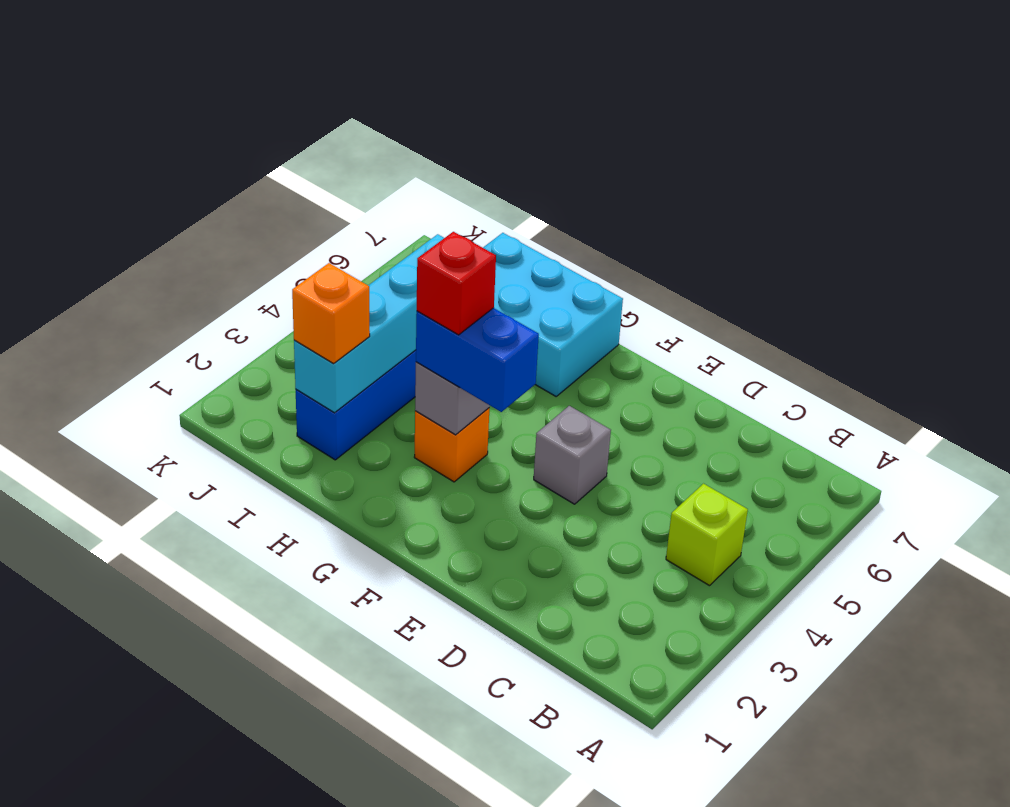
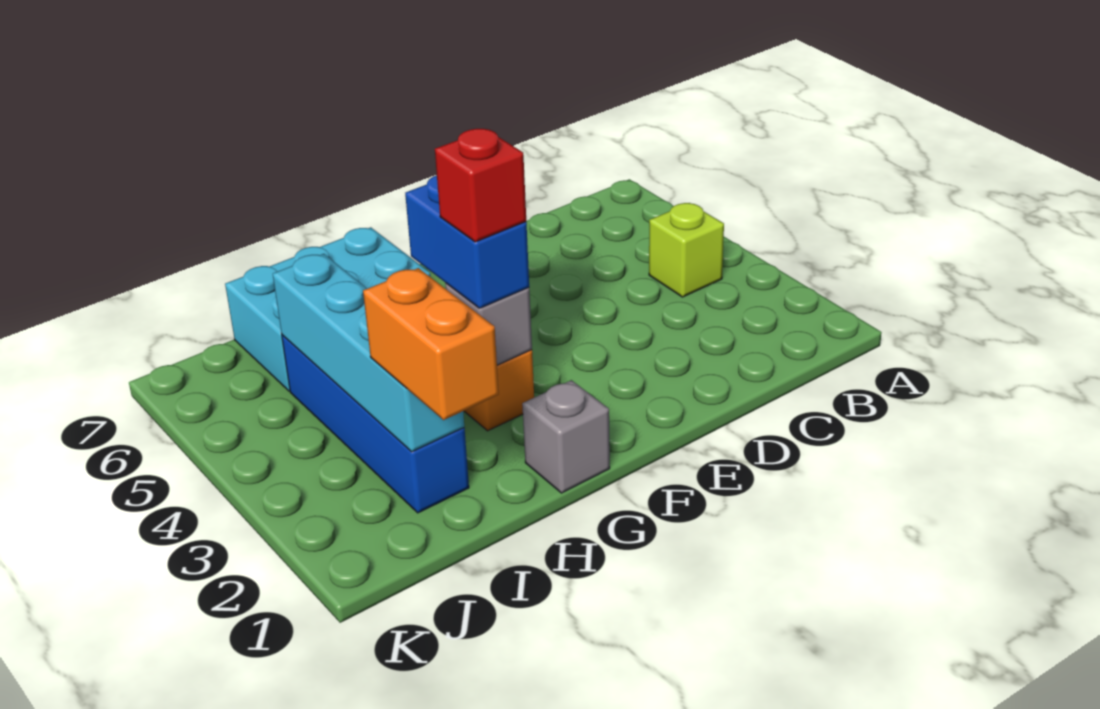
grey brick E4 level 1 -> grey brick G1 level 1
blue brick F3:G3 level 3 -> blue brick G3:G4 level 3
orange brick I2 level 3 -> orange brick I1:I2 level 3

